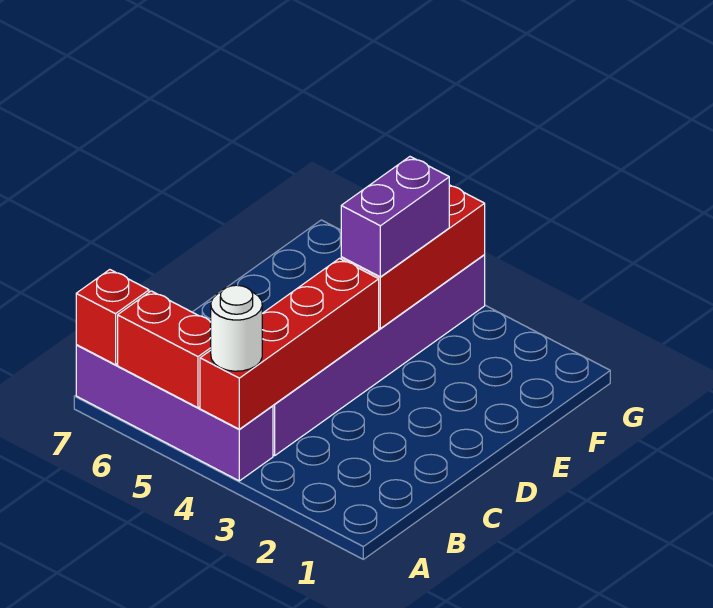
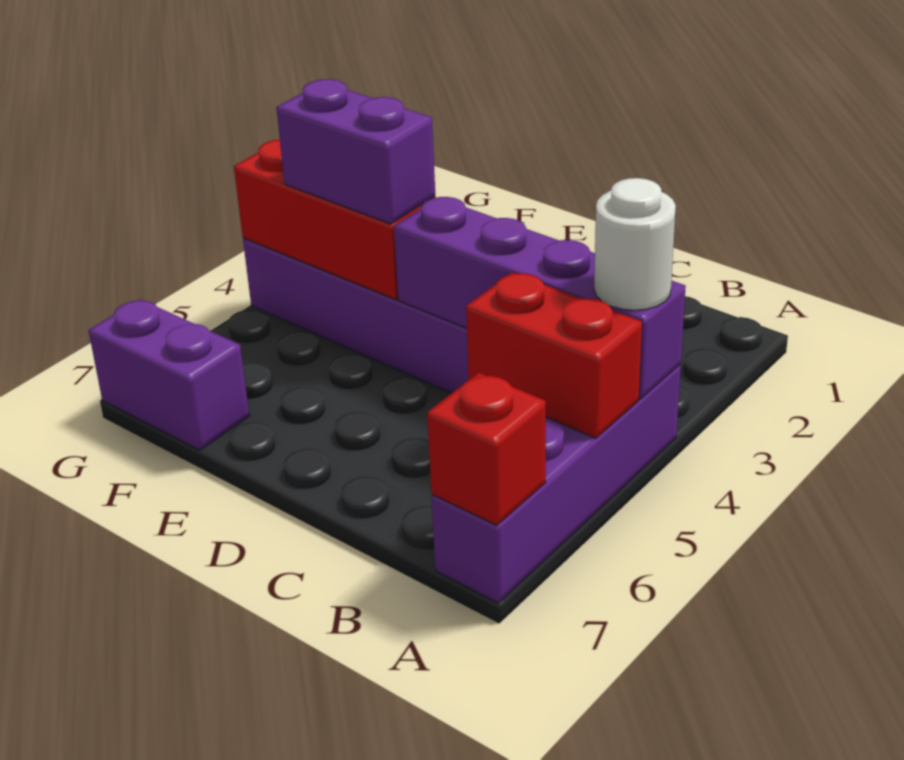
red brick A4:D4 level 2 -> purple brick A4:D4 level 2
red brick A5:A6 level 2 -> red brick A5:B5 level 2
none -> purple brick F7:G7 level 1

